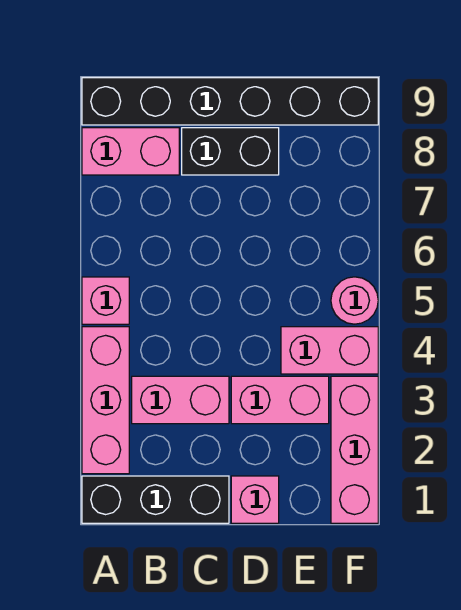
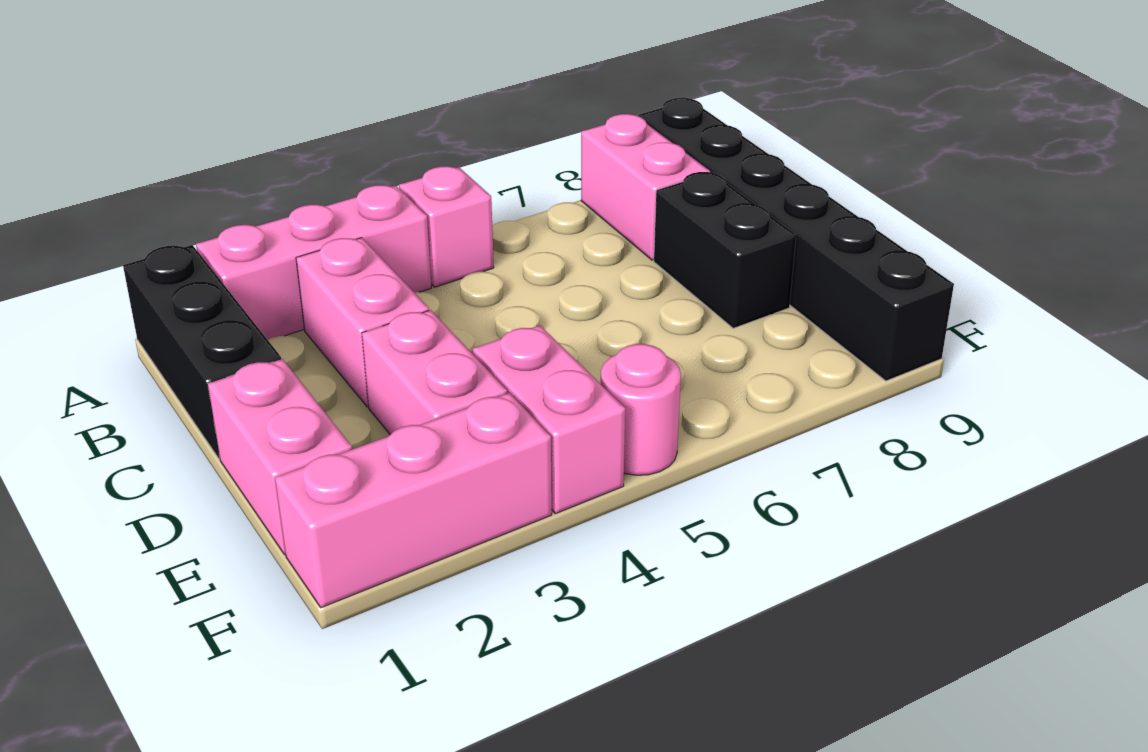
pink brick D1 level 1 -> pink brick D1:E1 level 1

